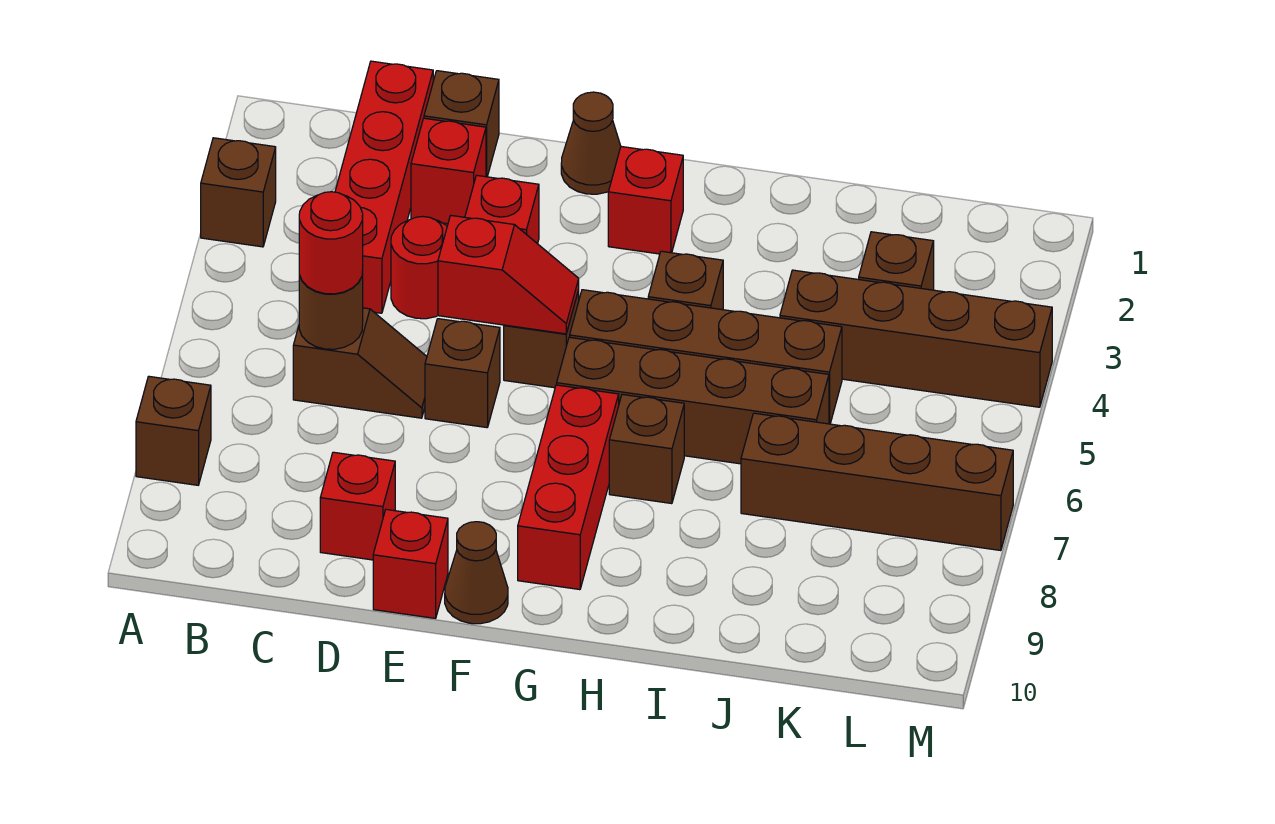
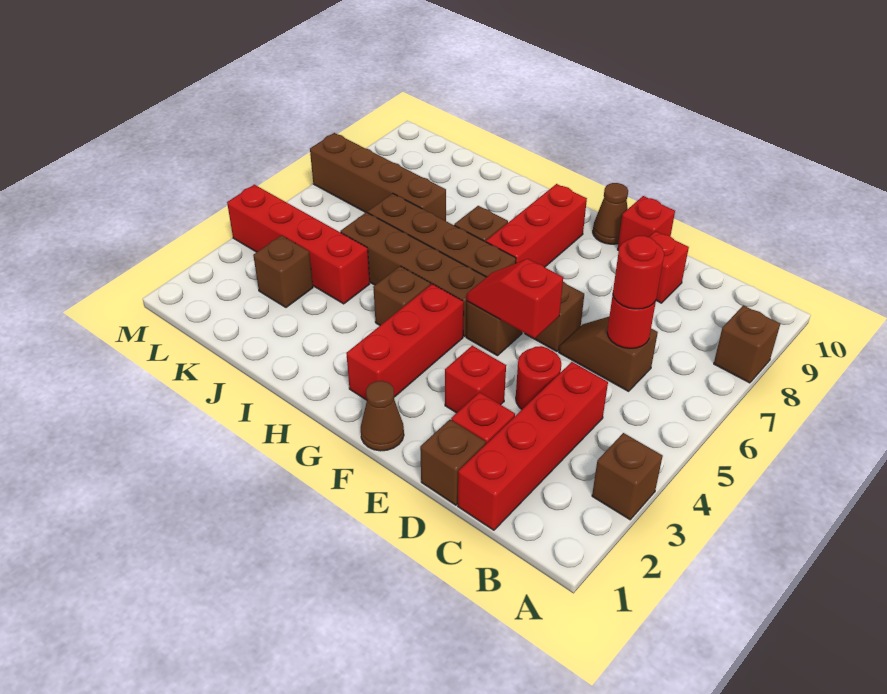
brown round brick C6 level 2 -> red round brick C6 level 2
red brick G2 level 1 -> red brick G2:G4 level 1
brown brick J4:M4 level 1 -> red brick J4:M4 level 1

